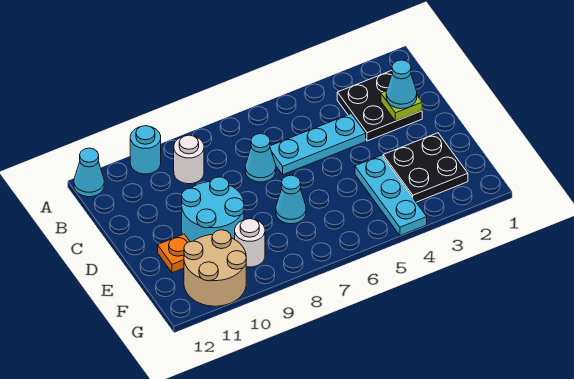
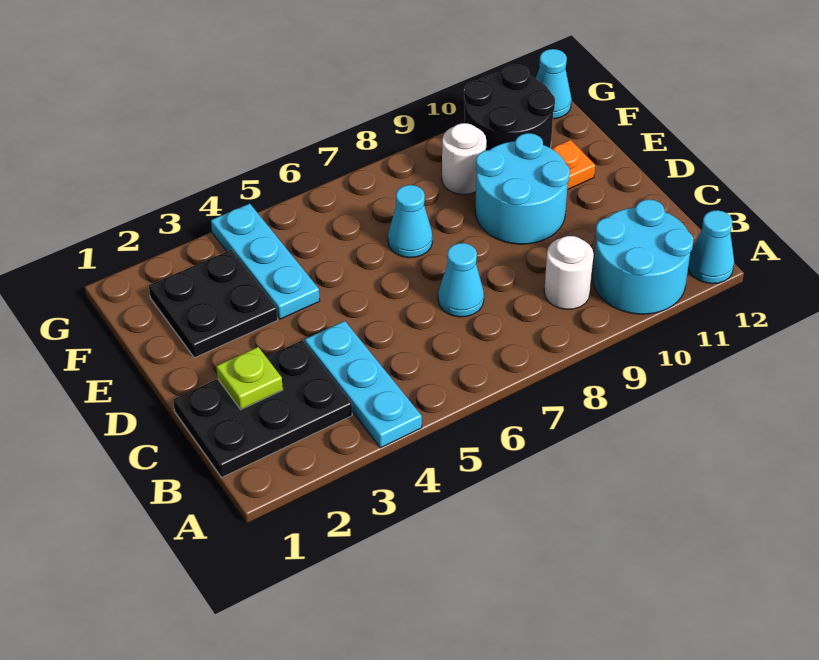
cyan round brick A10 level 1 -> cyan round brick A10:B11 level 1
black plate B2:C3 level 1 -> black plate B1:C3 level 1
cyan cone C2 level 3 -> cyan cone G12 level 1
cyan plate C4:C6 level 1 -> cyan plate A4:C4 level 1
tan round brick F10:G11 level 1 -> black round brick F10:G11 level 1

